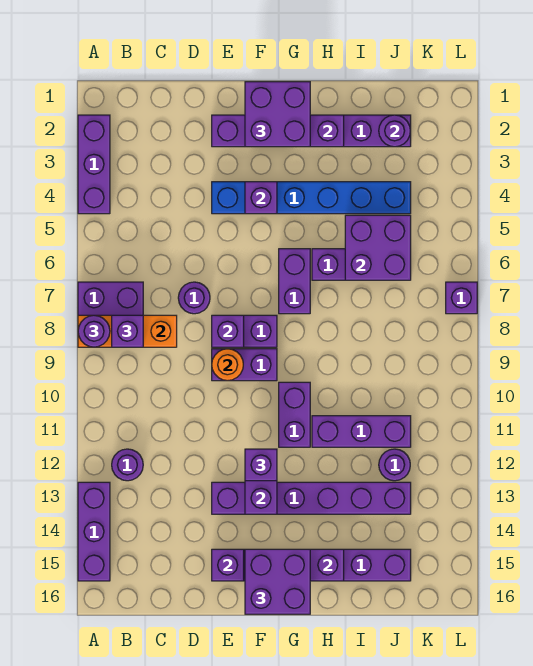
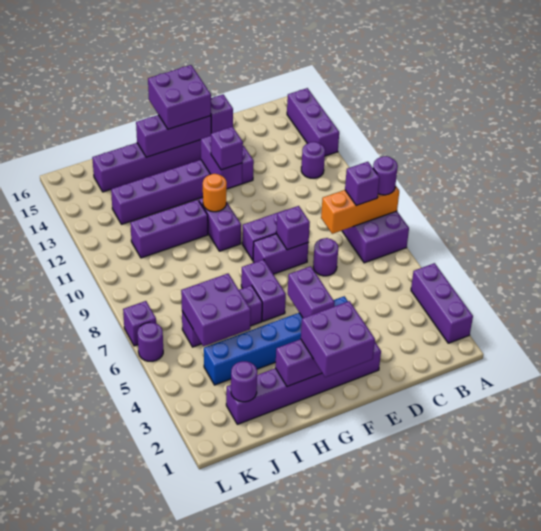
orange round brick E9 level 2 -> orange round brick G11 level 2
purple brick F4 level 2 -> purple brick F4:F5 level 2
purple round brick J12 level 1 -> purple round brick L6 level 1

